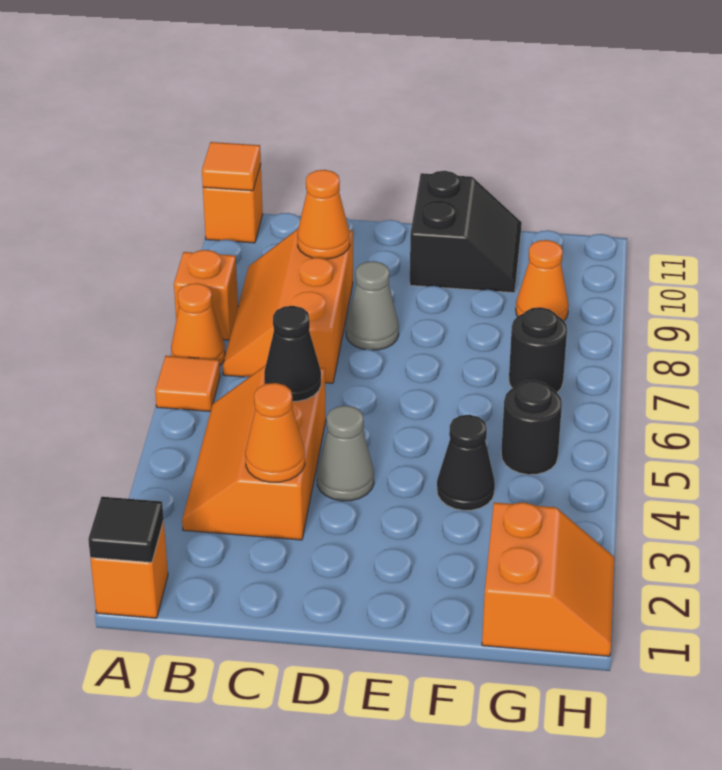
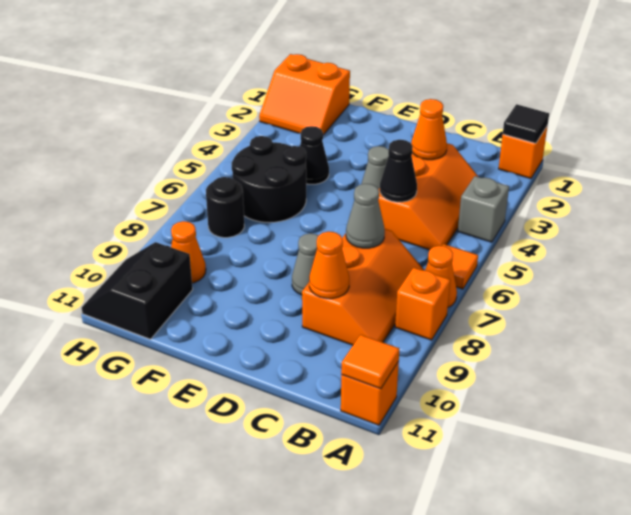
none -> grey brick A4 level 1
none -> grey cone C7 level 2
black slope E10:F11 level 1 top E -> black slope G10:H11 level 1 top G
orange slope G1:H2 level 1 top G -> orange slope G1:H2 level 1 top 1
black round brick G5 level 1 -> black round brick F5:G6 level 1

